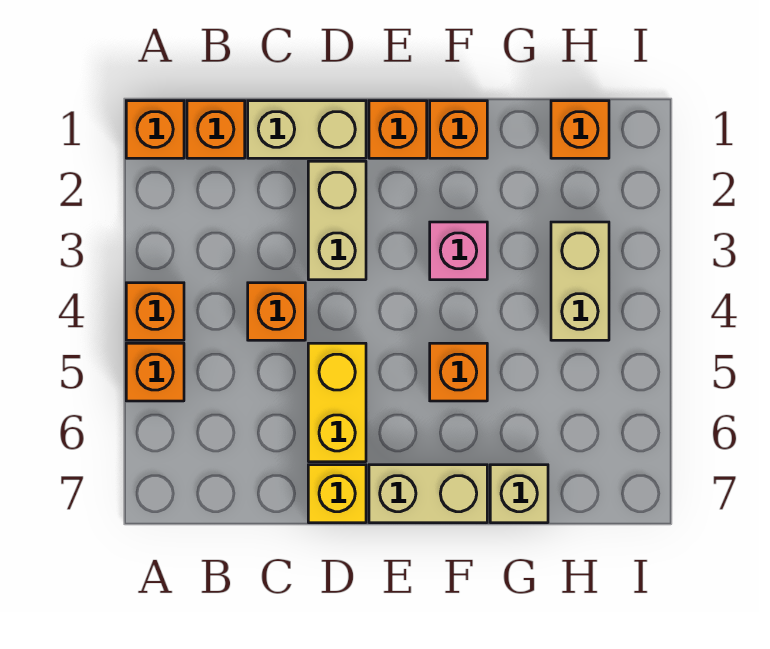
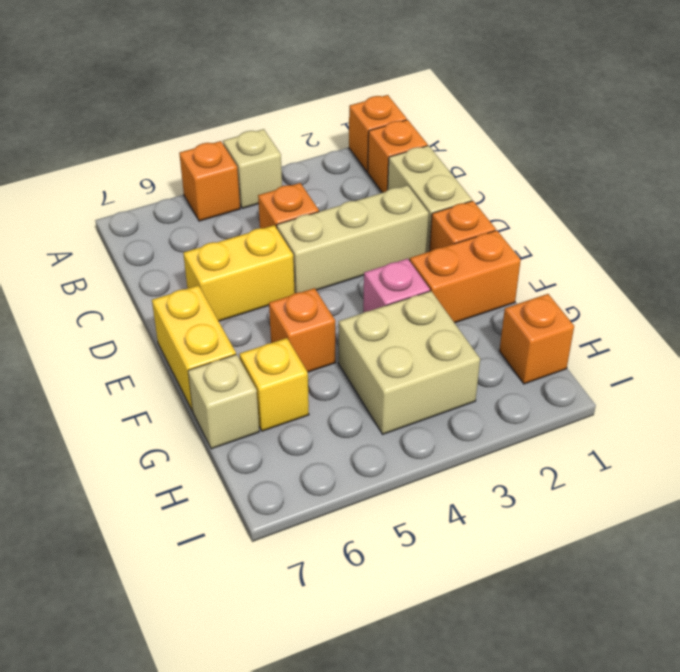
orange brick A4 level 1 -> tan brick A4 level 1
tan brick D2:D3 level 1 -> tan brick D2:D4 level 1
yellow brick D7 level 1 -> yellow brick G6 level 1
tan brick E7:F7 level 1 -> yellow brick E7:F7 level 1
orange brick F1 level 1 -> orange brick F1:F2 level 1
tan brick H3:H4 level 1 -> tan brick G3:H4 level 1

